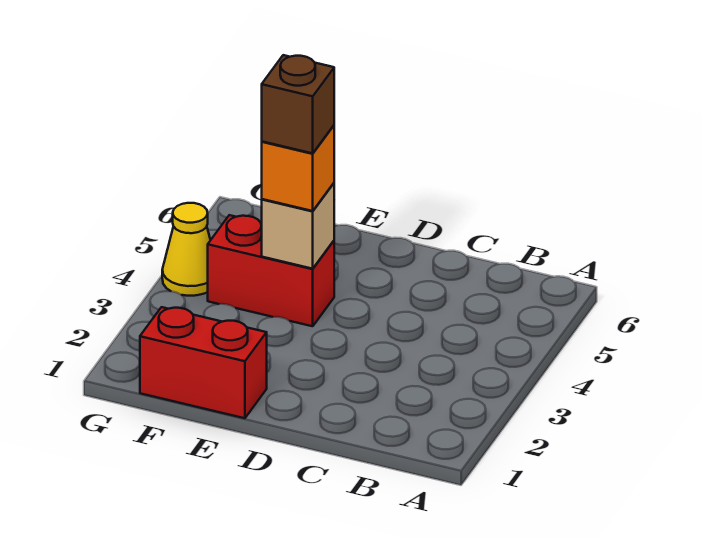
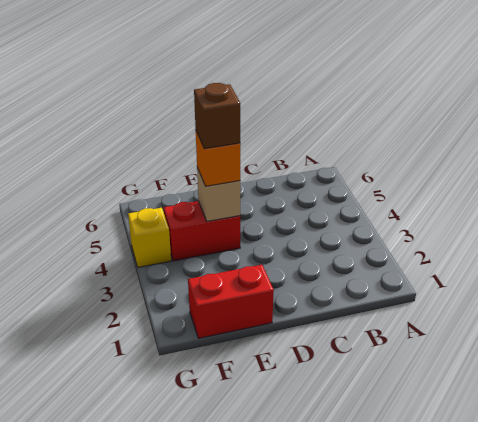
yellow cone G4 level 1 -> yellow brick G4 level 1

